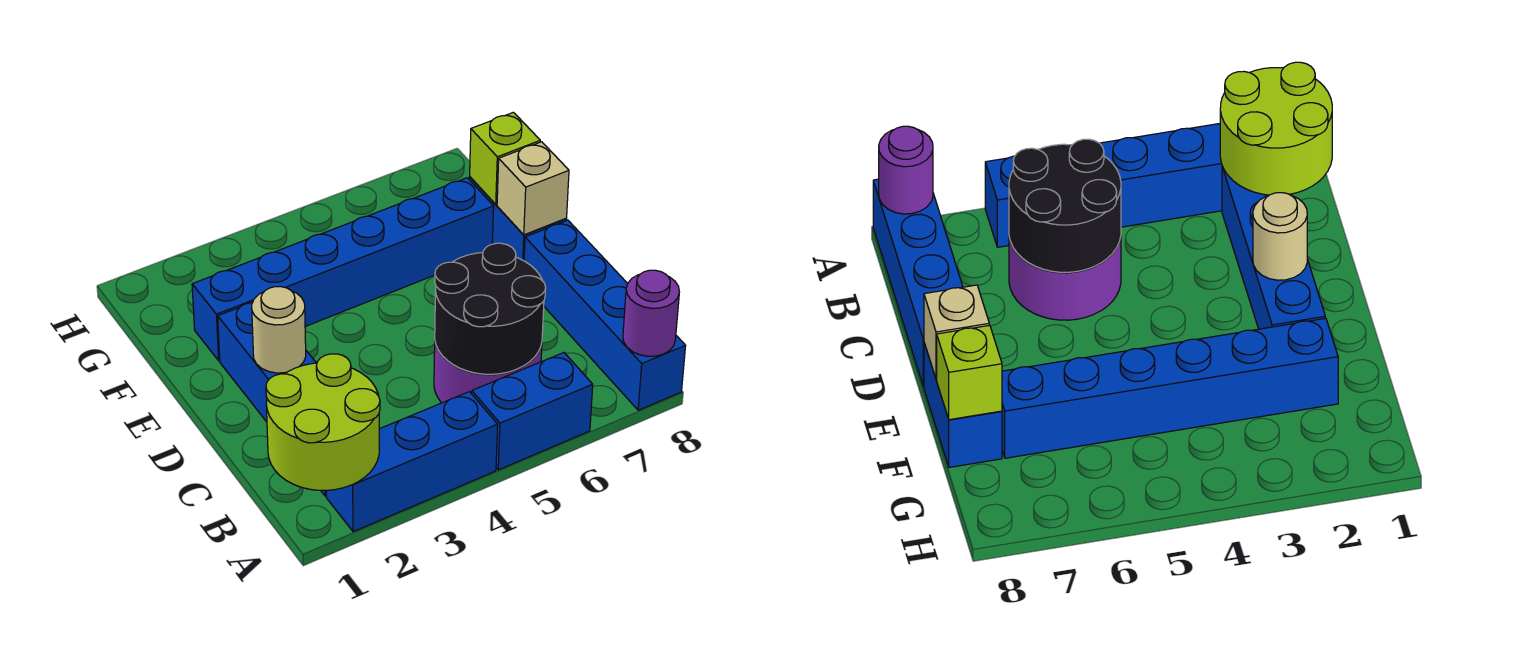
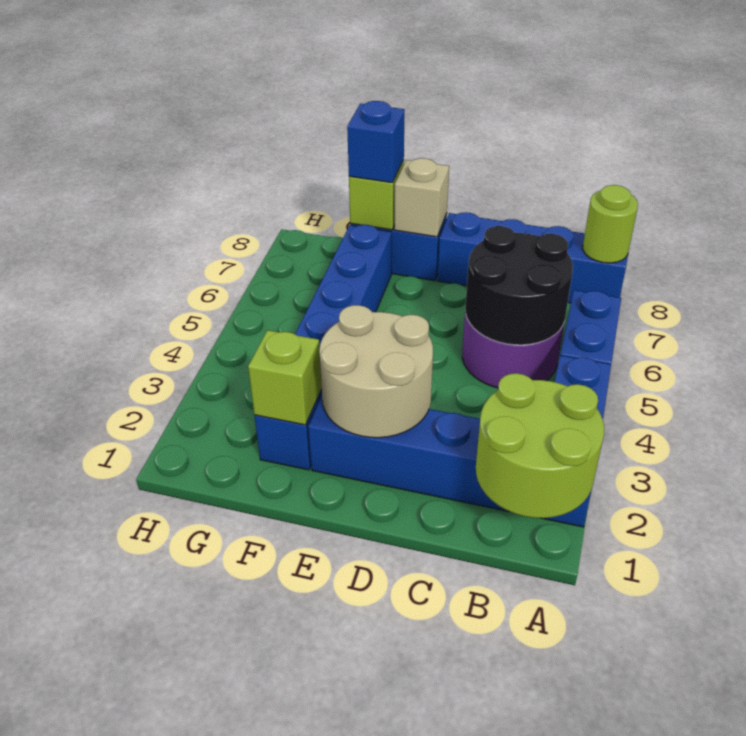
purple round brick A8 level 2 -> lime round brick A8 level 2
tan round brick D2 level 2 -> tan round brick D2:E3 level 2
none -> lime brick F2 level 2
none -> blue brick F8 level 3

